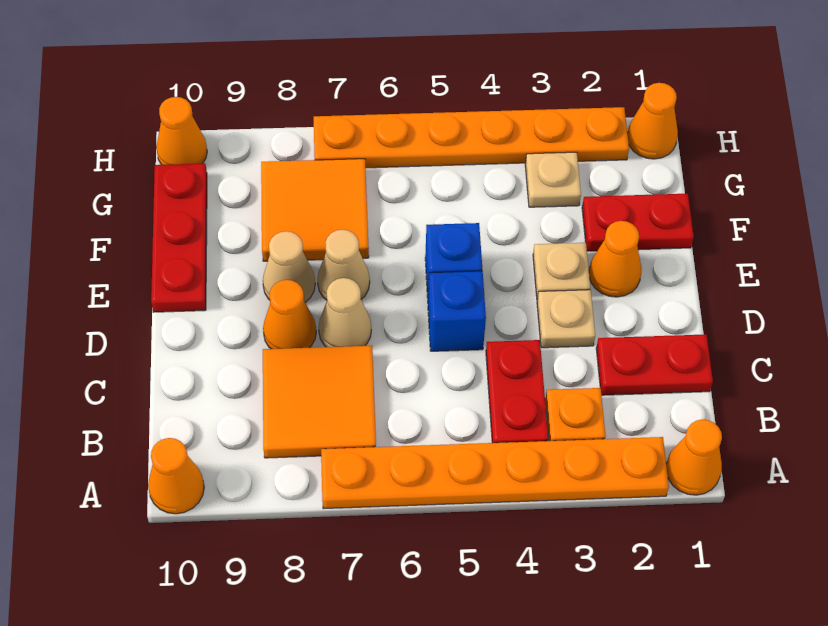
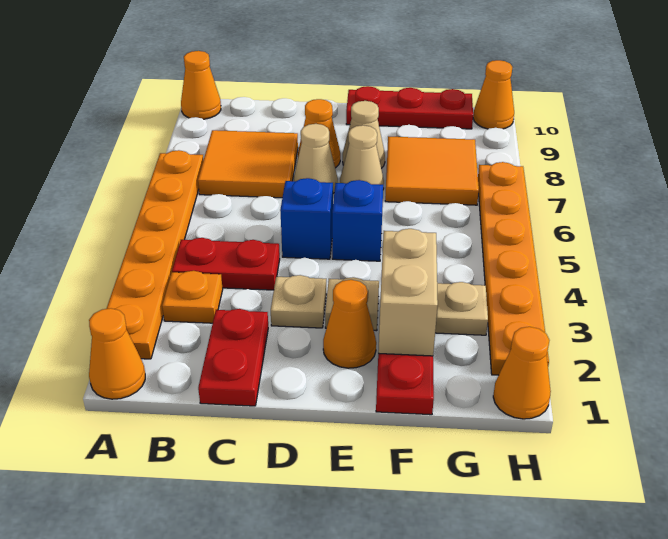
none -> tan brick F2:F3 level 2

